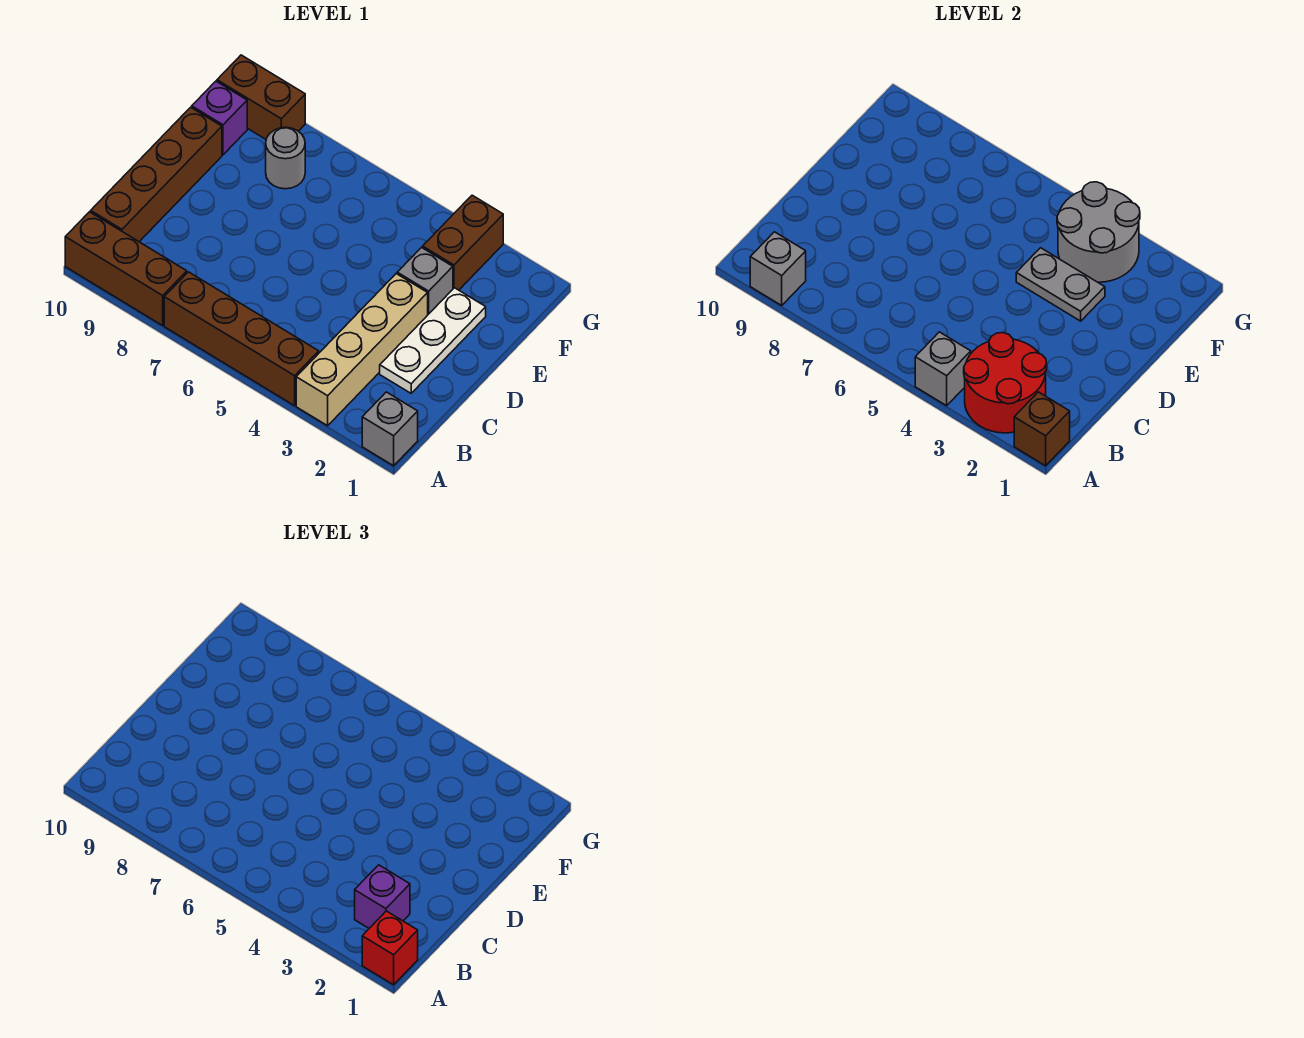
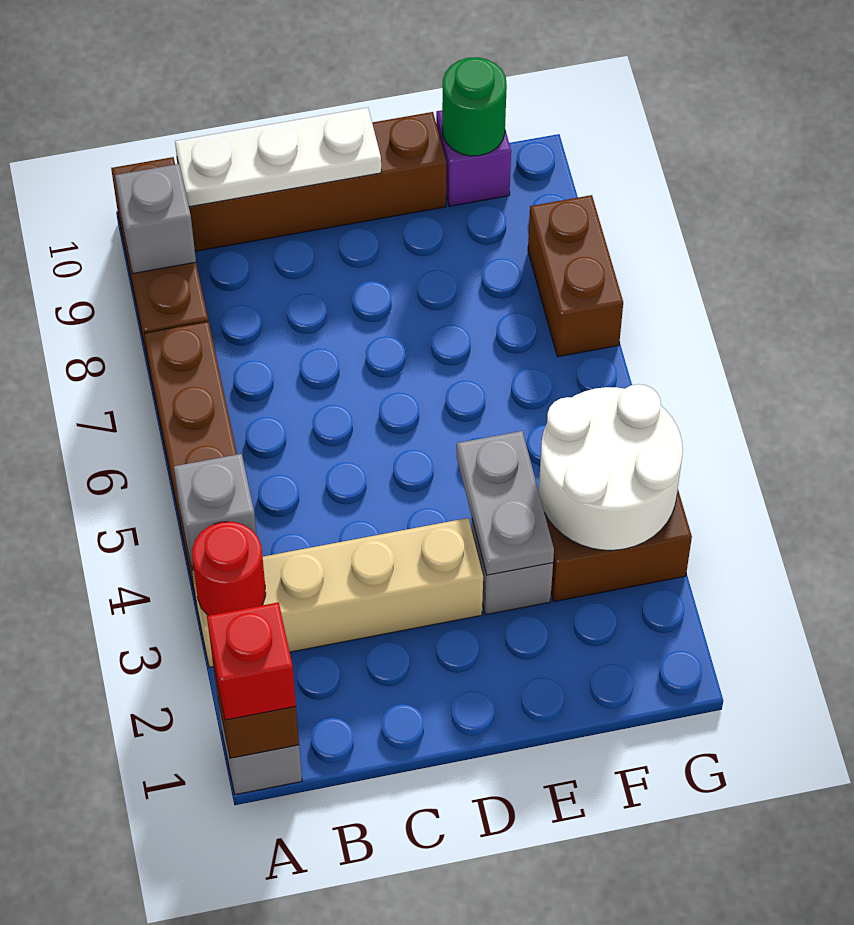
red round brick A2:B3 level 2 -> red round brick A3 level 2
purple brick B2 level 3 -> none
white plate C2:E2 level 1 -> white plate B10:D10 level 2
grey round brick F3:G4 level 2 -> white round brick F3:G4 level 2
grey round brick F8 level 1 -> none
none -> green round brick F10 level 2
brown brick G9:G10 level 1 -> brown brick G7:G8 level 1

